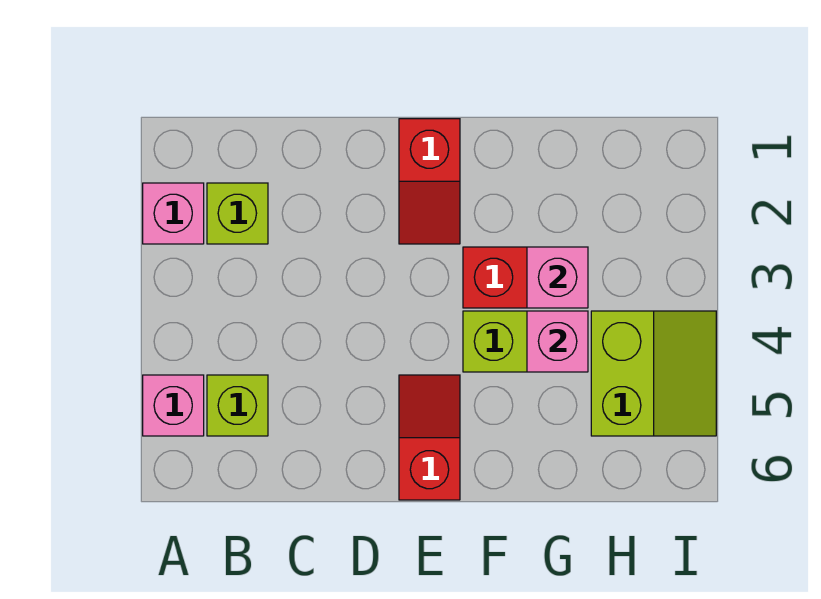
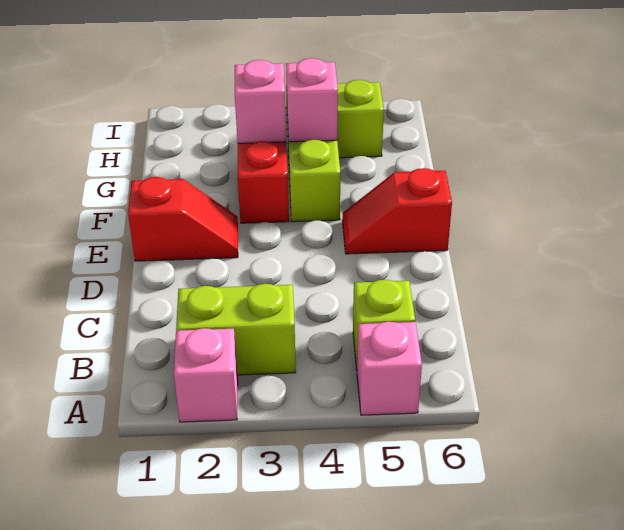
lime brick B2 level 1 -> lime brick B2:B3 level 1

